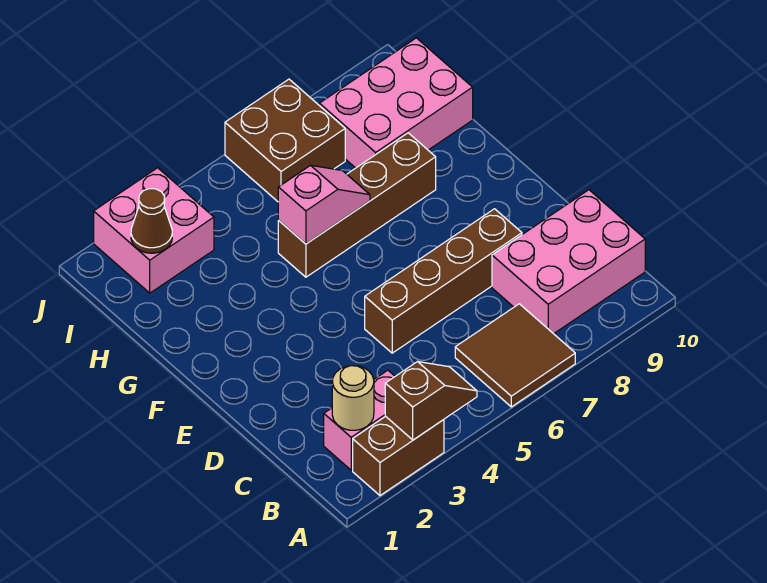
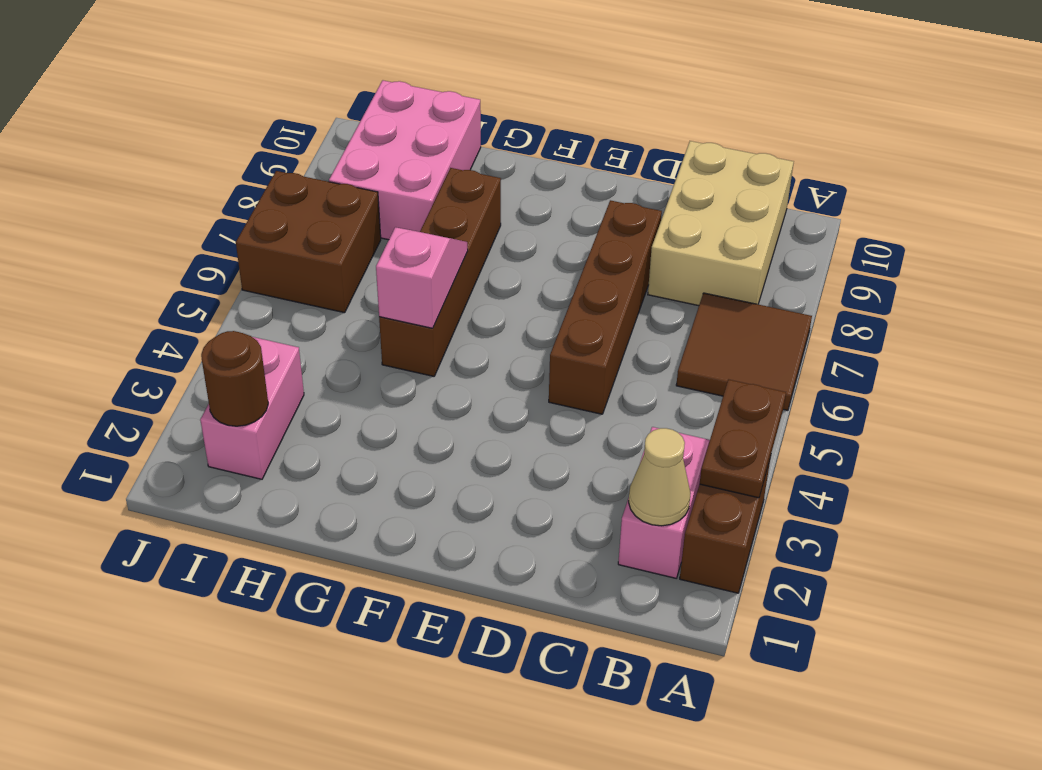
brown slope A3:A4 level 2 top 3 -> brown plate A3:A4 level 2
tan round brick B2 level 2 -> tan cone B2 level 2
pink brick B8:C10 level 1 -> tan brick B8:C10 level 1
pink brick I2:J3 level 1 -> pink brick I2:I3 level 1
brown cone I2 level 2 -> brown round brick I2 level 2

